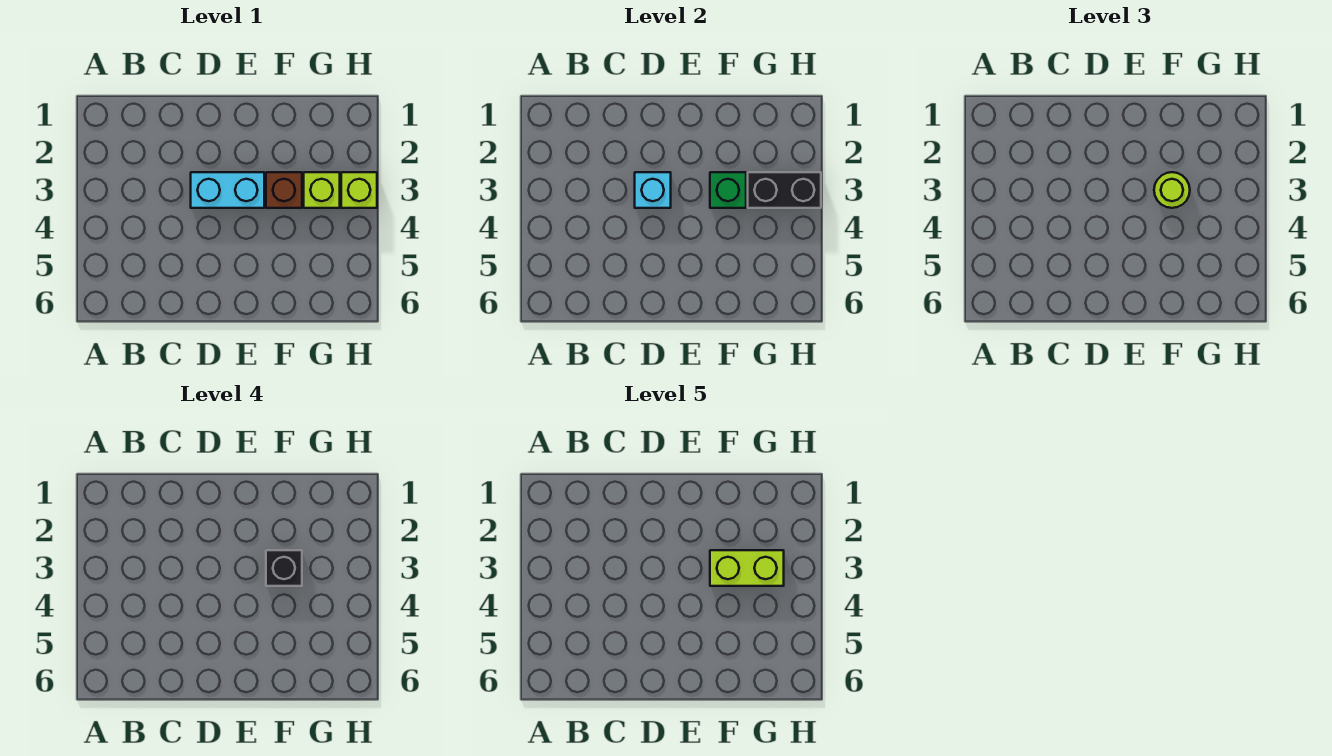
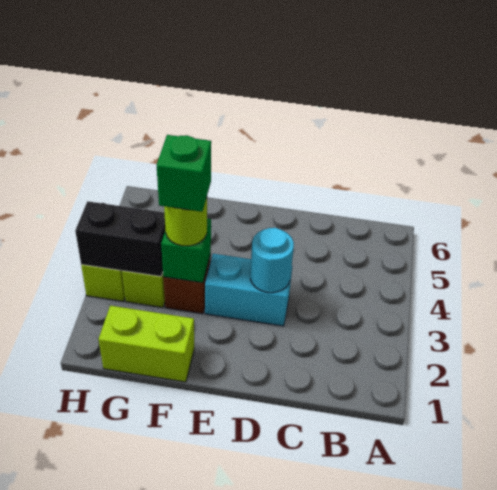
cyan brick D3 level 2 -> cyan round brick D3 level 2
black brick F3 level 4 -> green brick F3 level 4
lime brick F3:G3 level 5 -> lime brick F1:G1 level 1

